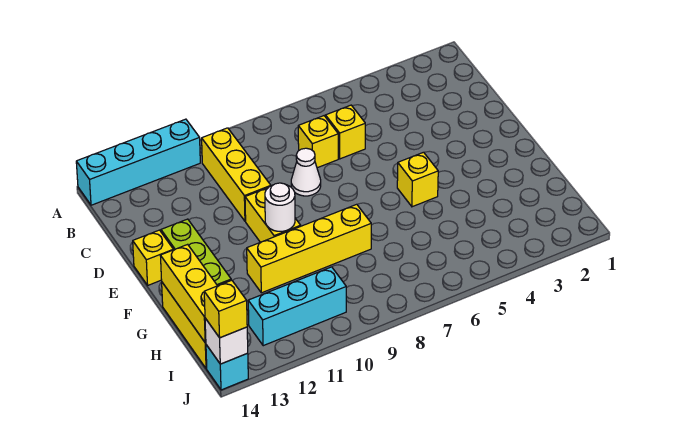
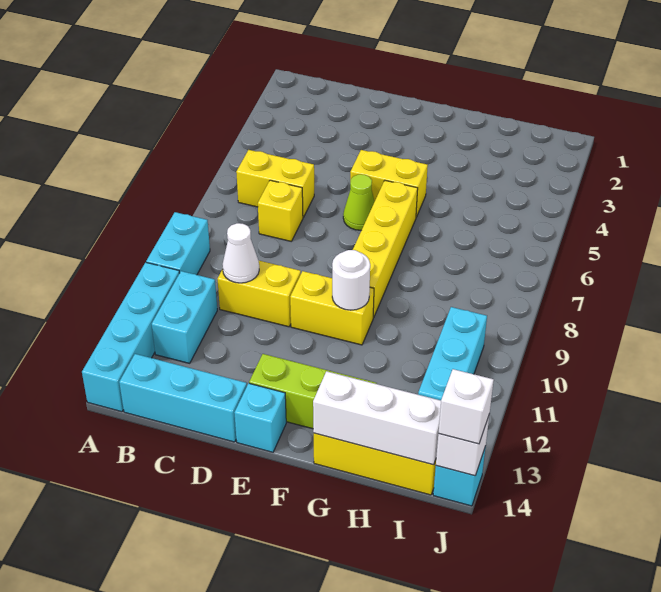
none -> cyan brick A9:A10 level 1
yellow brick B10:D10 level 1 -> yellow brick C10:D10 level 1
none -> cyan brick B11:B12 level 1
none -> cyan brick B14:D14 level 1
yellow brick C6 level 1 -> yellow brick B6:C6 level 1
white cone D8 level 1 -> white cone C10 level 2
none -> lime cone E6 level 1
yellow brick E14 level 1 -> cyan brick E14 level 1
yellow brick F5 level 1 -> yellow brick E5:F5 level 1
yellow brick G8:G11 level 1 -> yellow brick F6:F9 level 1
yellow brick G14:I14 level 2 -> white brick G14:I14 level 2
yellow brick J14 level 3 -> white brick J14 level 3

